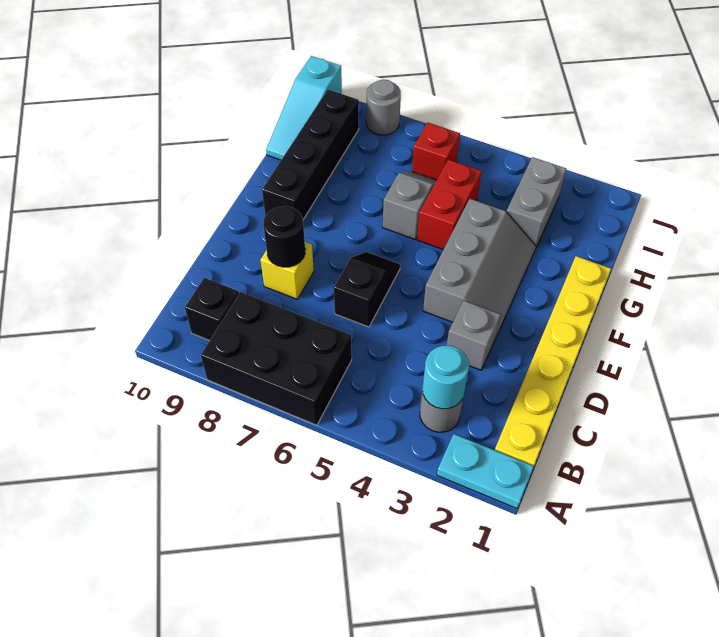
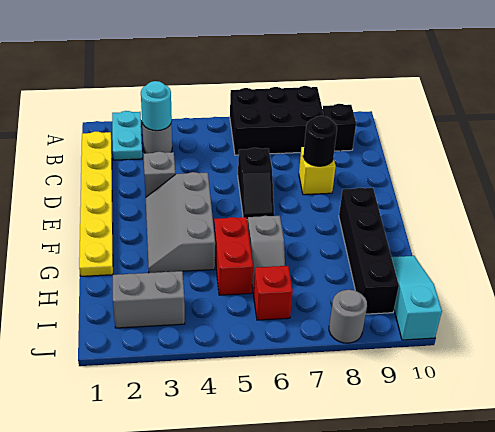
cyan plate A1:A2 level 1 -> cyan plate A2:B2 level 1
grey brick H3:I3 level 1 -> grey brick I2:I3 level 1

